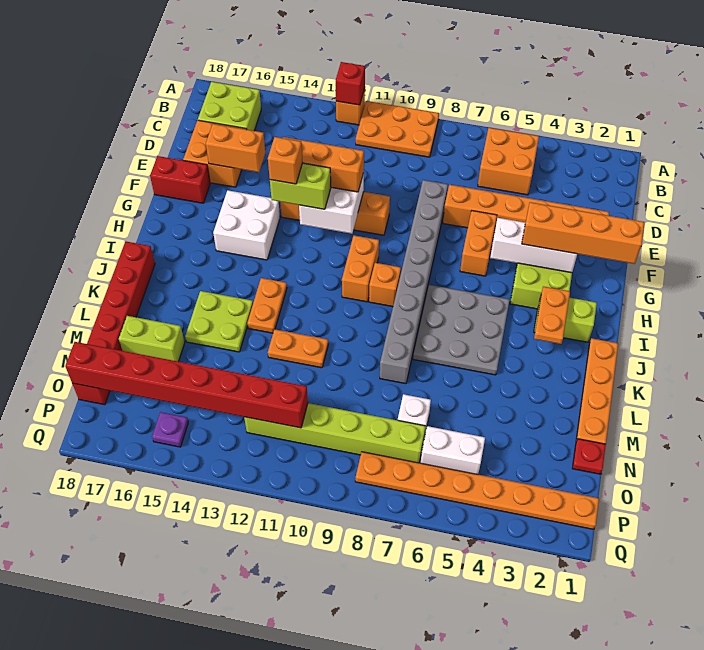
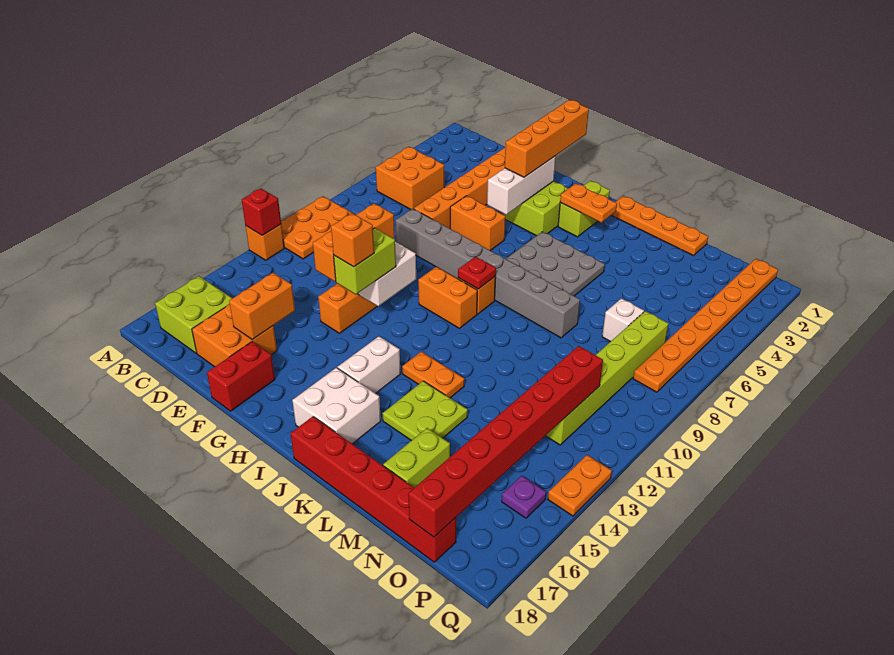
white brick G14:H15 level 1 -> white brick I16:J17 level 1
orange plate L11:L12 level 1 -> orange plate Q13:Q14 level 1
red plate N1 level 1 -> red plate I9 level 2
white brick O5:O6 level 1 -> white brick I14:I15 level 1

